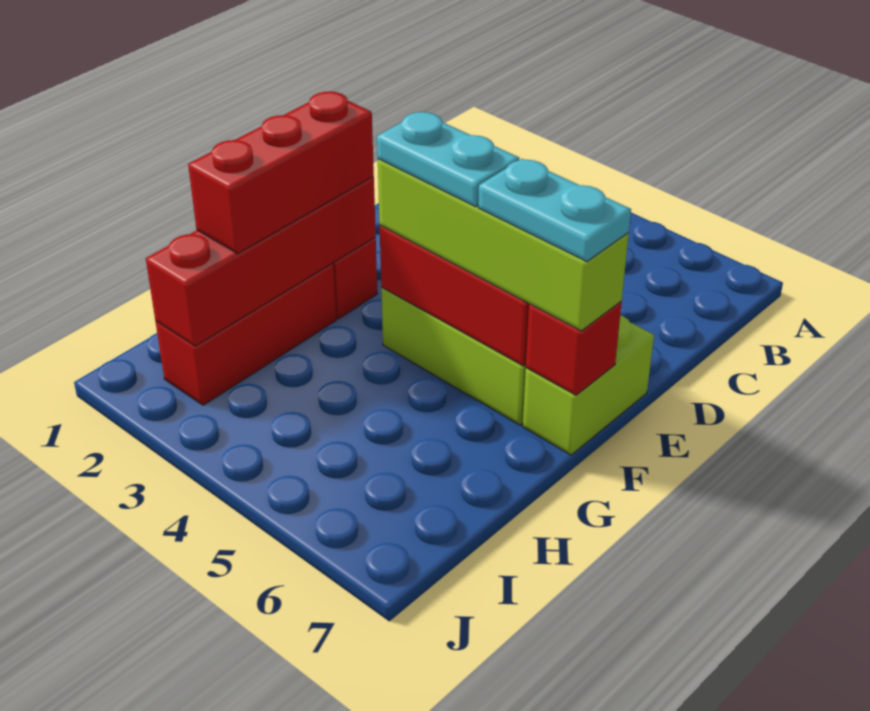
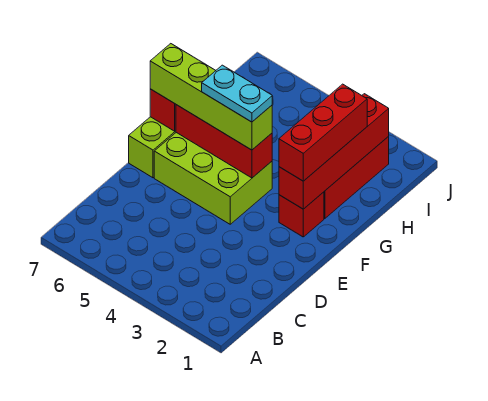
cyan plate F6:F7 level 4 -> none

